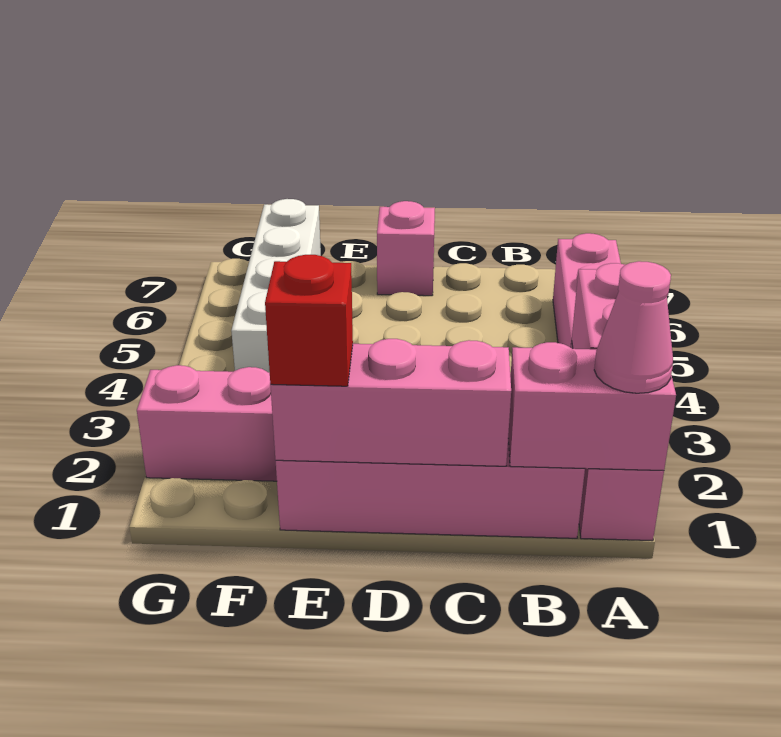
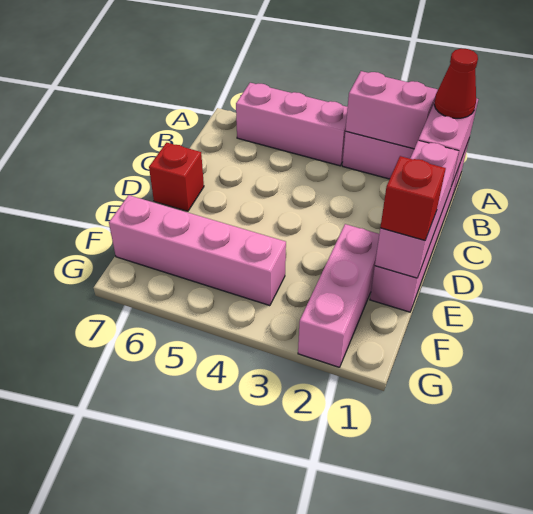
pink cone A1 level 3 -> red cone A1 level 3
pink brick D7 level 1 -> red brick D7 level 1
white brick F4:F7 level 1 -> pink brick F4:F7 level 1

